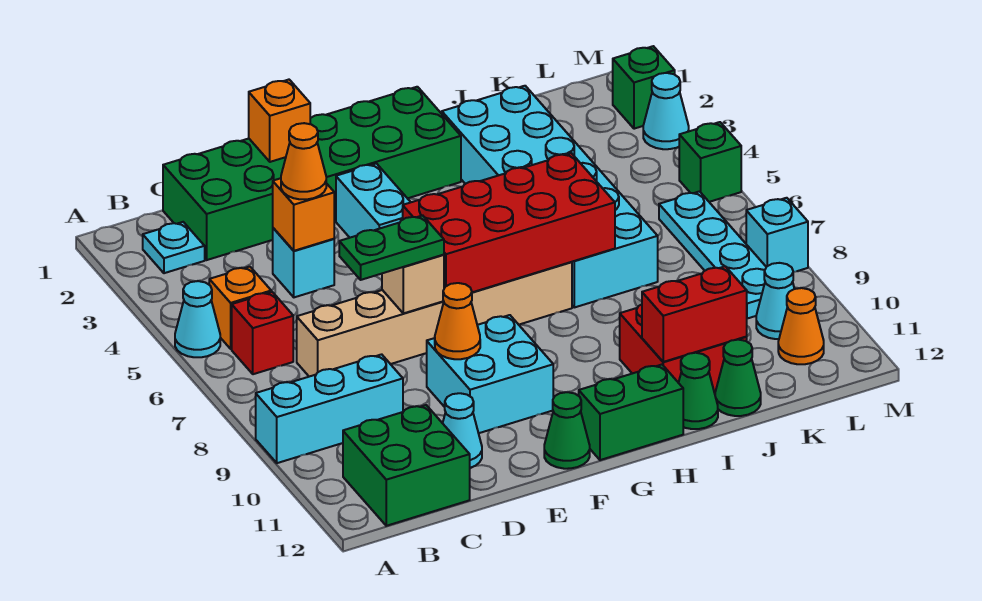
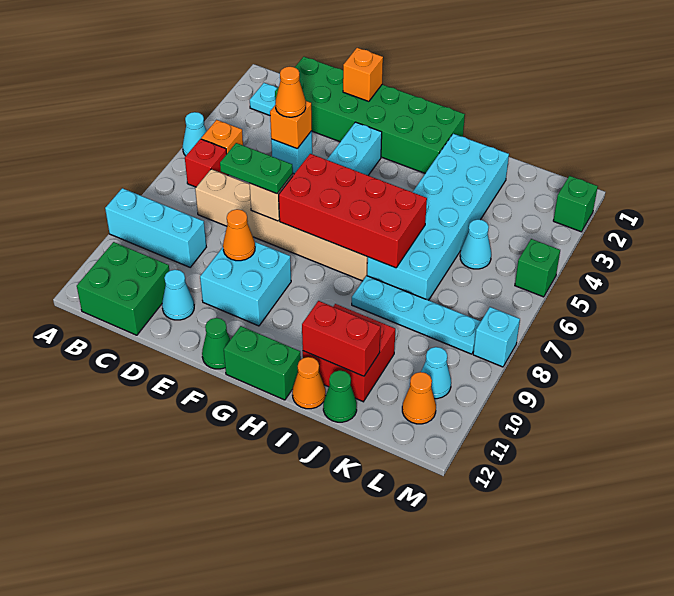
green cone I12 level 1 -> orange cone I12 level 1
cyan plate L6:L9 level 1 -> cyan plate I8:L8 level 1
cyan cone M3 level 1 -> cyan cone K5 level 1

